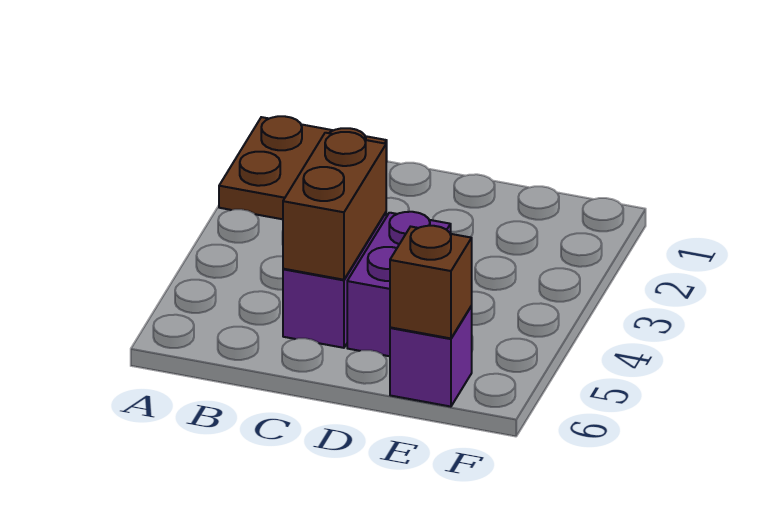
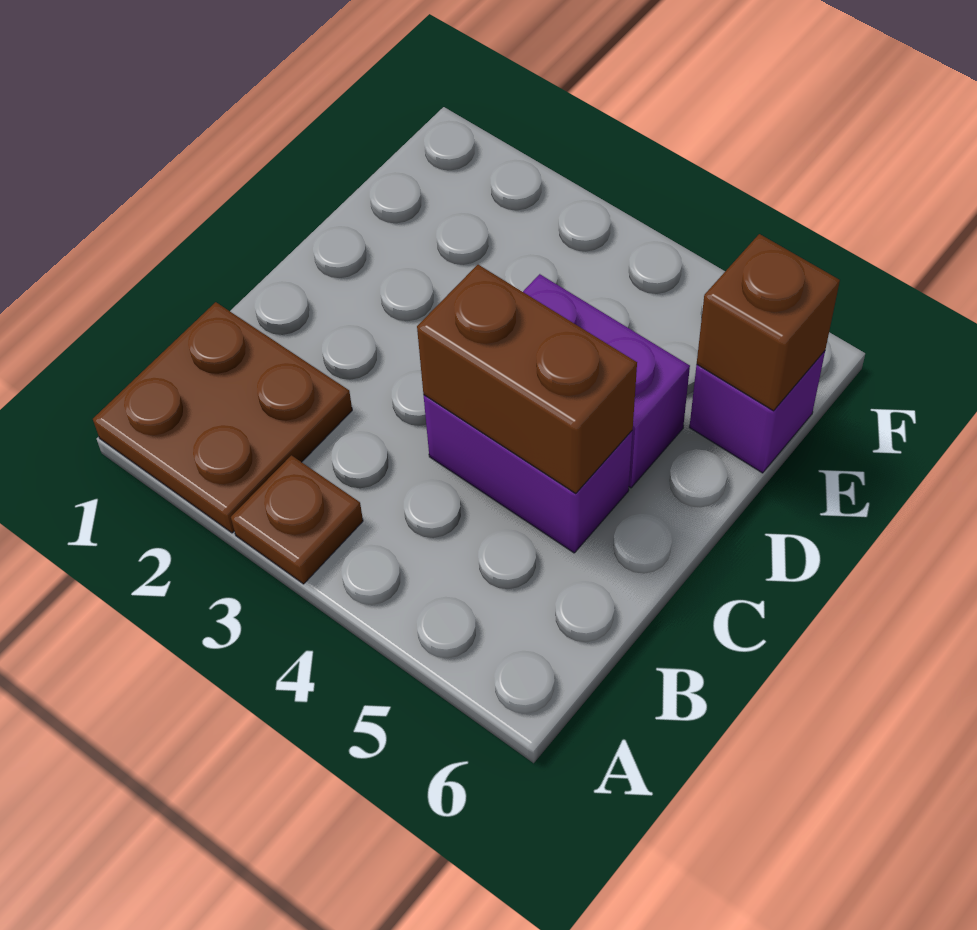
none -> brown plate A3 level 1

